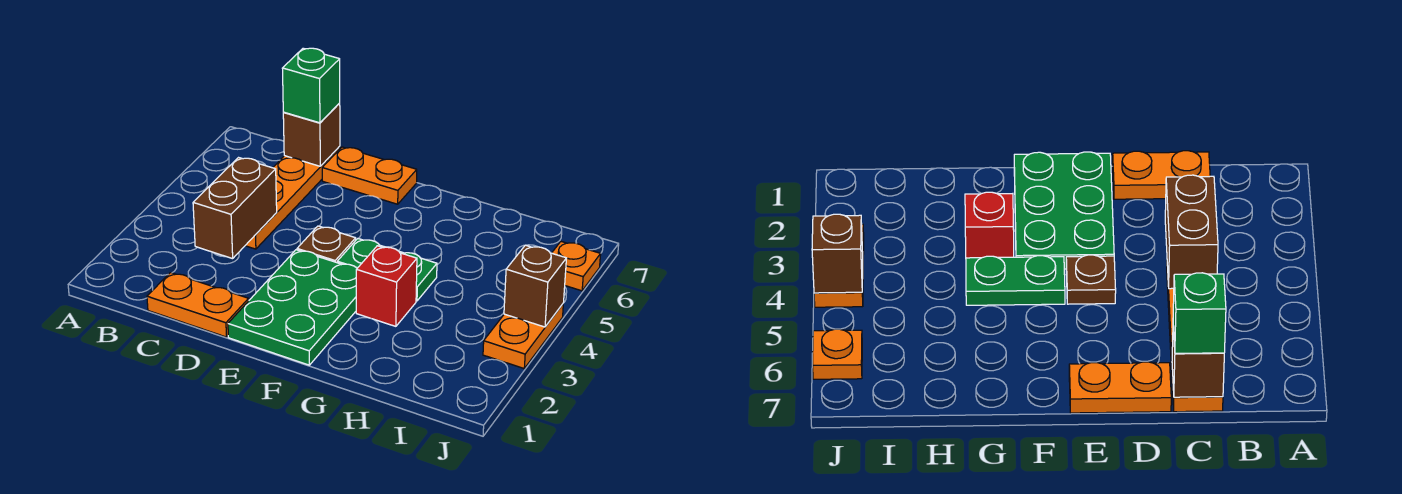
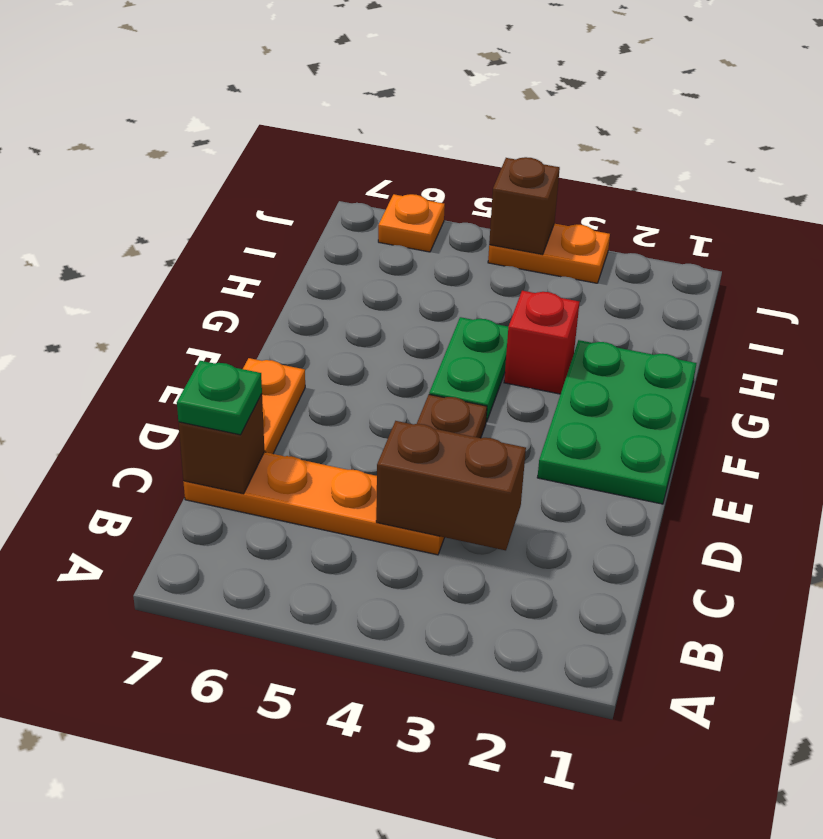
orange plate C1:D1 level 1 -> none
green brick C7 level 3 -> green plate C7 level 3
green plate E1:F3 level 1 -> green plate E1:G2 level 1

